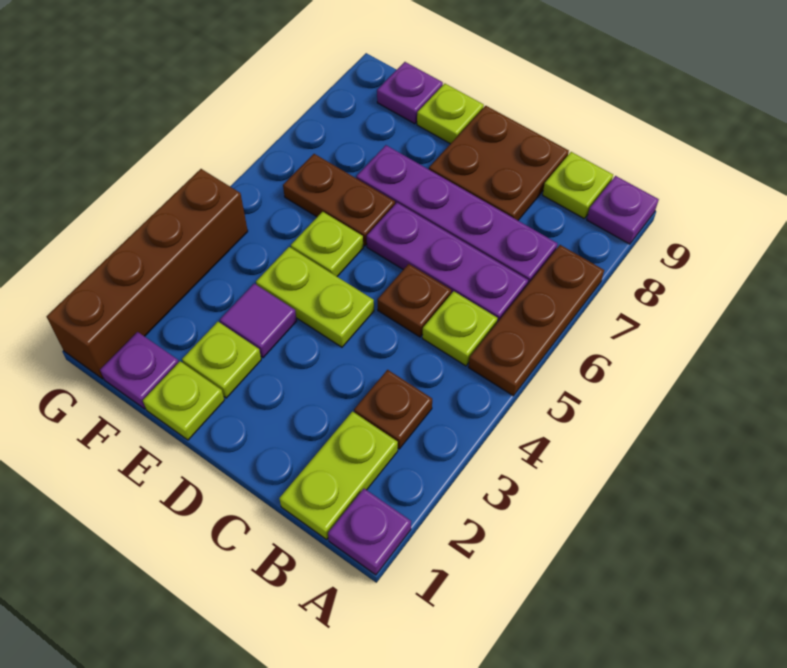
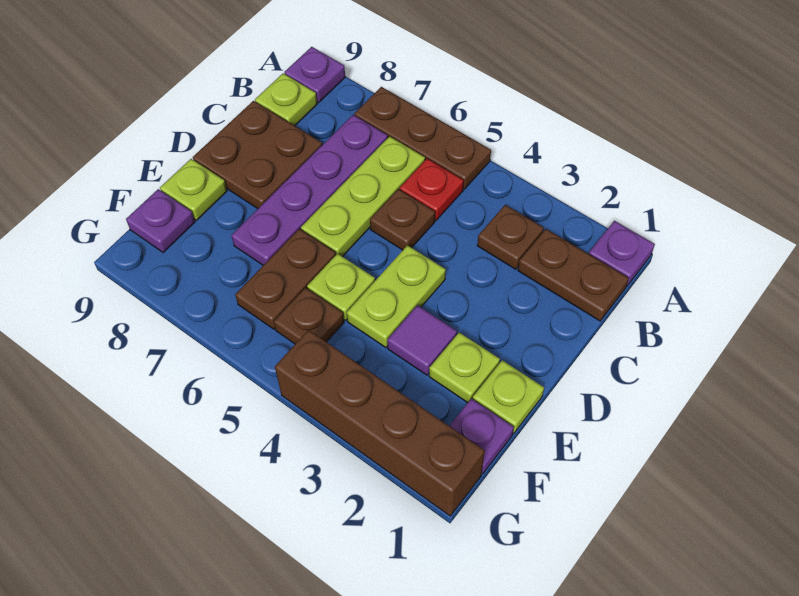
lime plate B1:B2 level 1 -> brown plate B1:B2 level 1
lime plate B5 level 1 -> red plate B5 level 1
purple plate B6:D6 level 1 -> lime plate B6:D6 level 1
none -> brown plate F5 level 1

